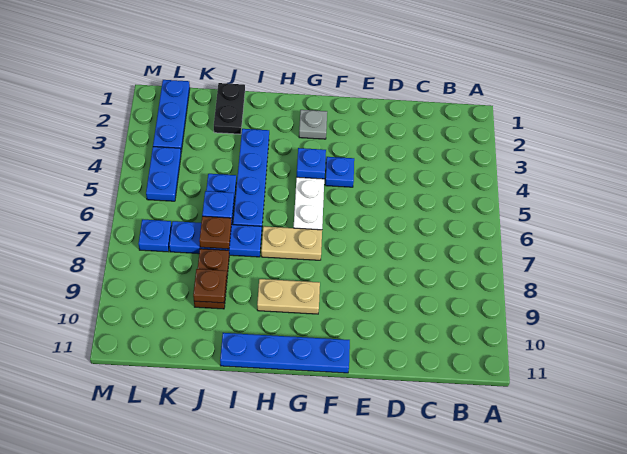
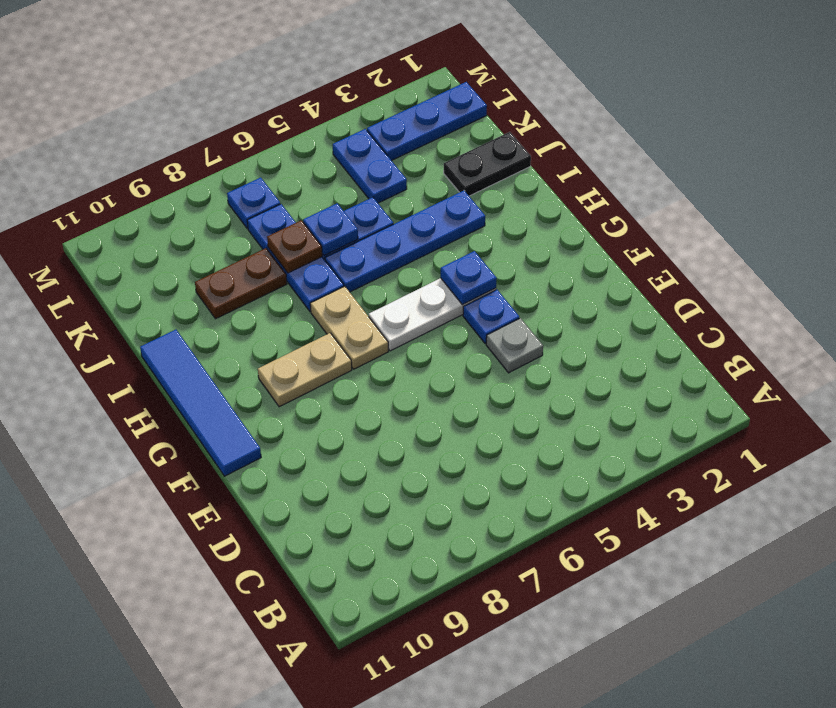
blue plate F11:I11 level 1 -> blue tile F11:I11 level 1
grey plate G2 level 1 -> grey plate E4 level 1
tan plate G9:H9 level 1 -> tan plate G8:G9 level 1
brown plate J9 level 2 -> none
blue plate L4:L5 level 1 -> blue plate K4:L4 level 1

